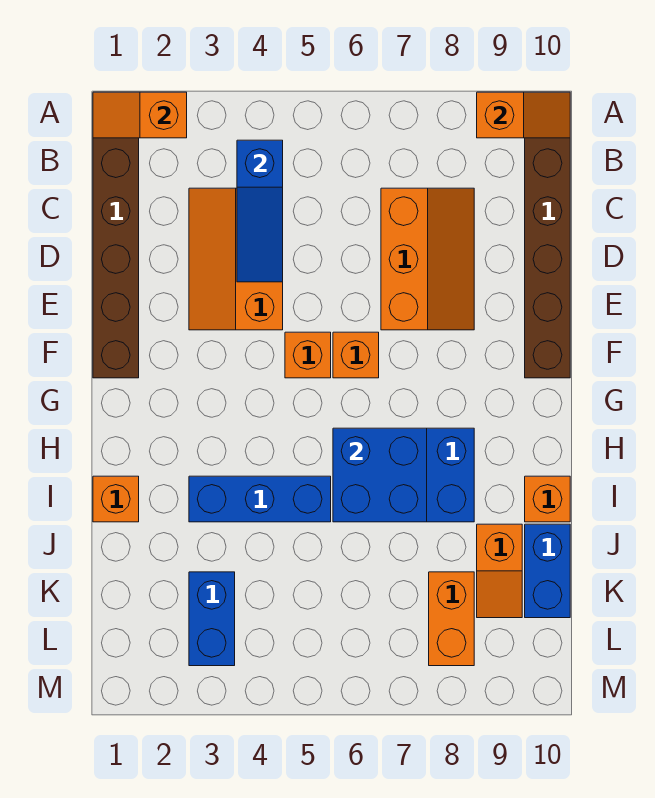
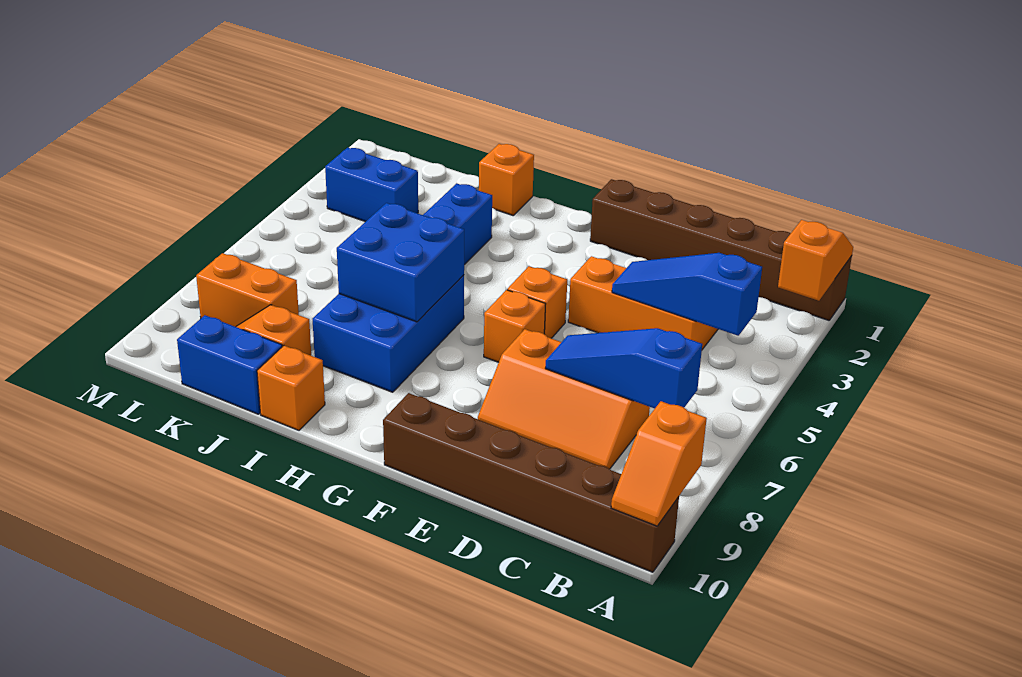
none -> blue slope B7:D7 level 2 top B

